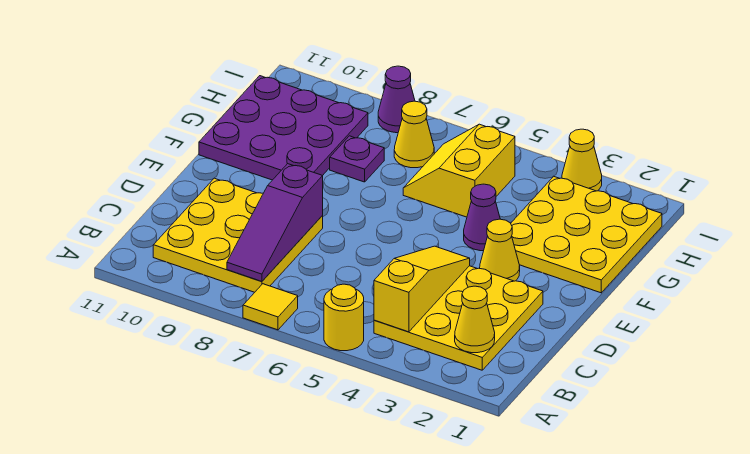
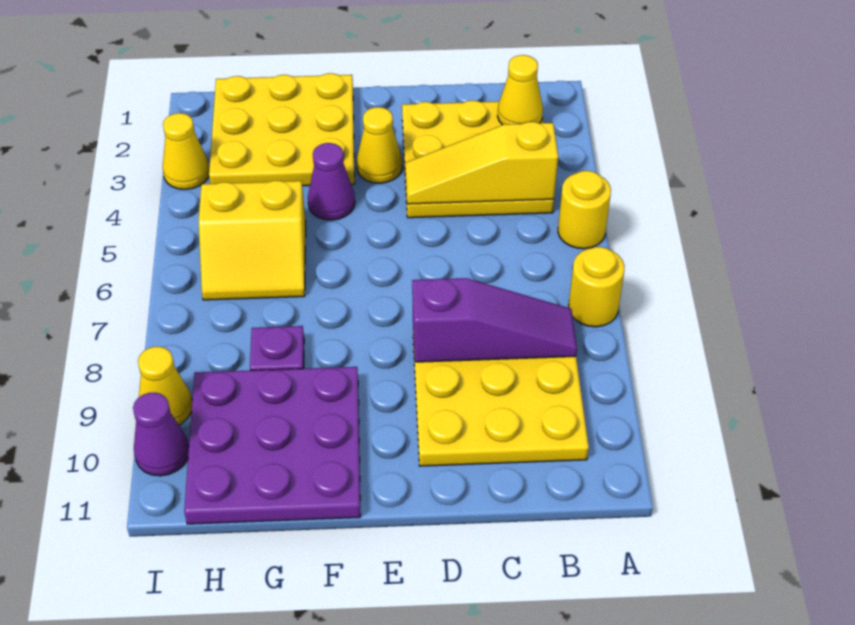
yellow tile A7 level 1 -> yellow round brick A7 level 1
yellow cone H7 level 1 -> yellow cone I9 level 1
purple cone I8 level 1 -> purple cone I10 level 1

